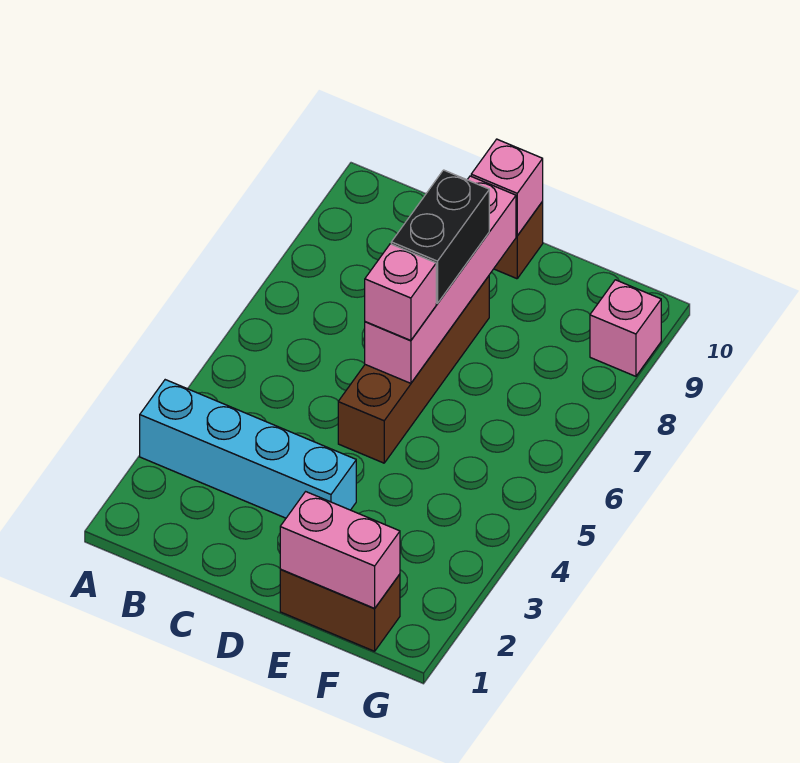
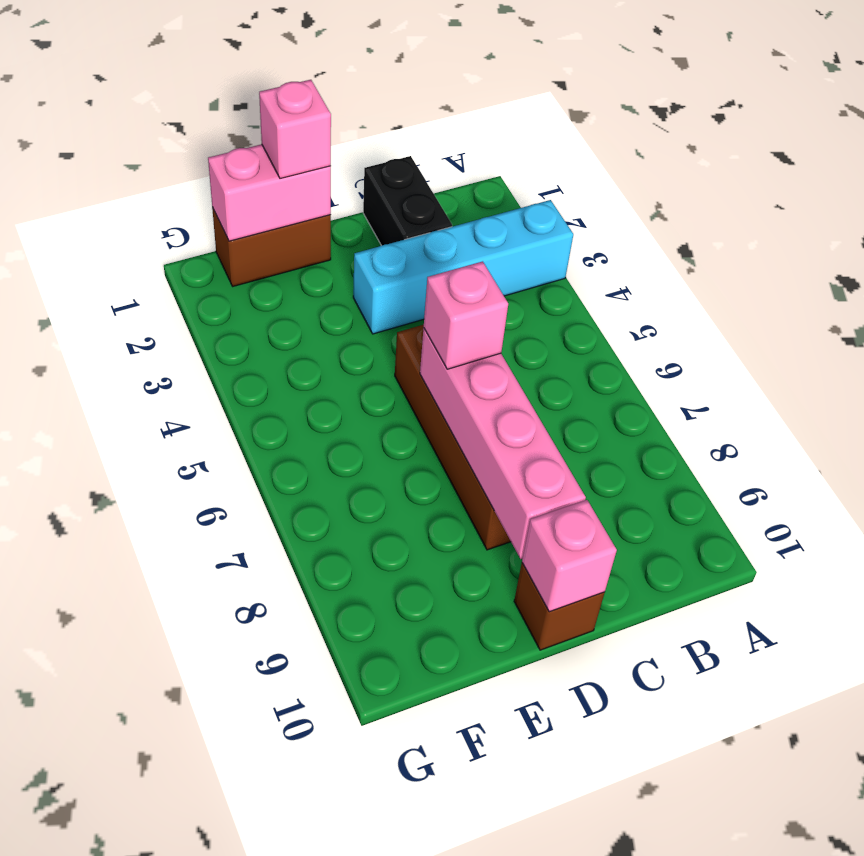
black brick D7:D8 level 3 -> black brick C1:C2 level 1
pink brick G9 level 1 -> pink brick E1 level 3

